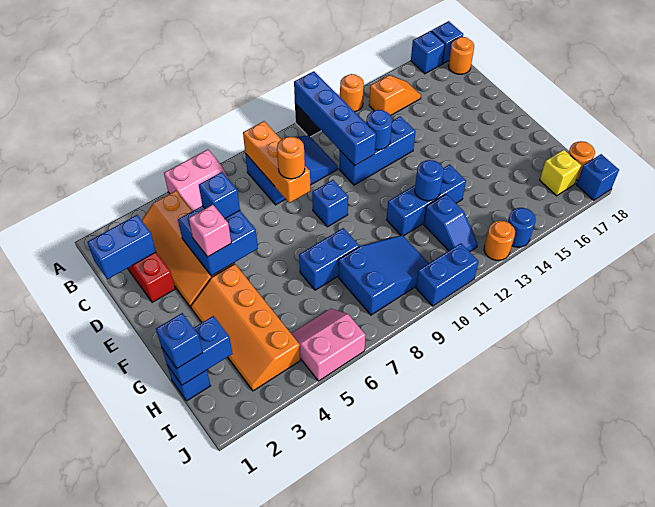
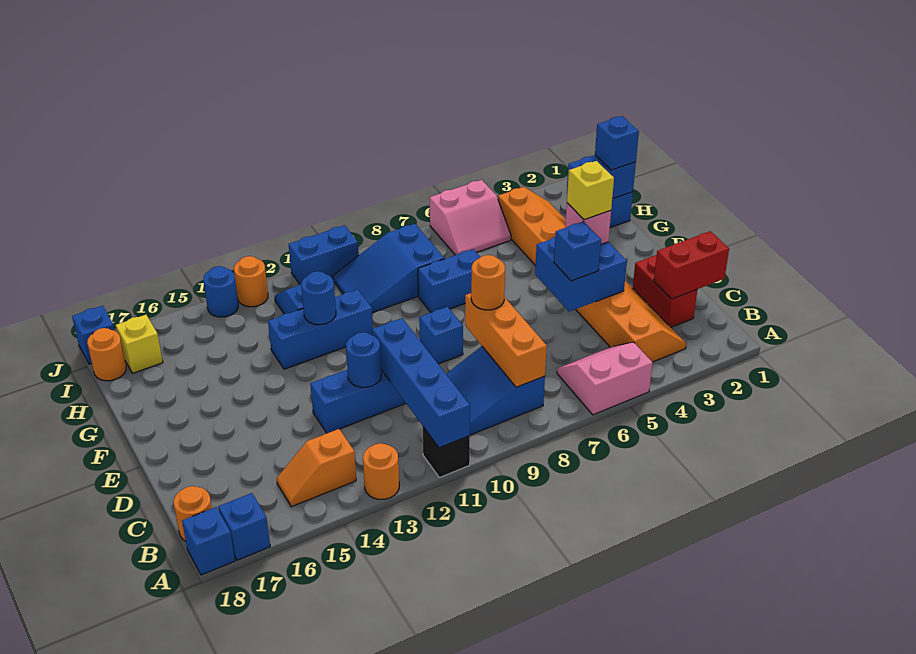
blue brick C1:C2 level 2 -> red brick C1:C2 level 2
none -> yellow brick E4 level 4

